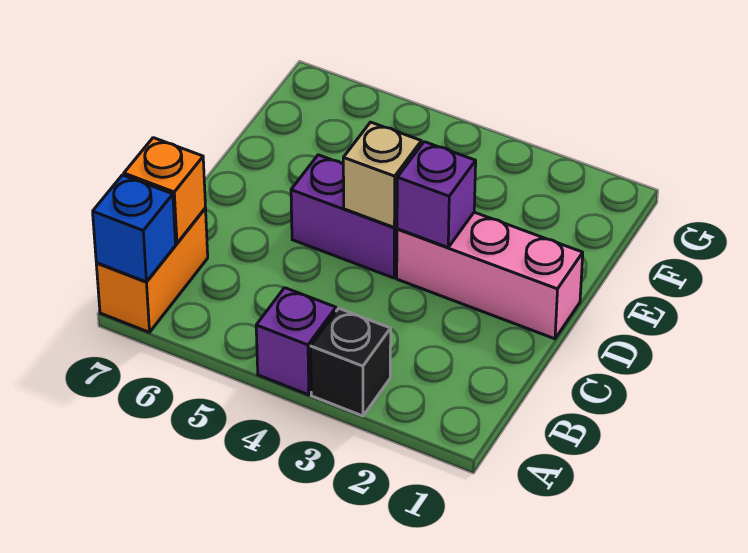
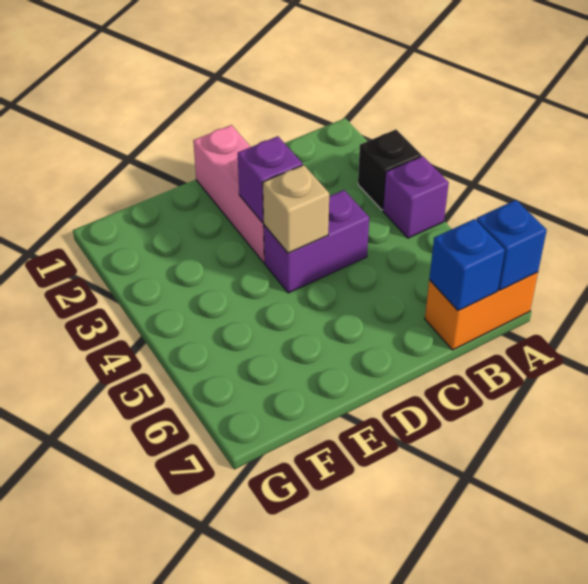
orange brick B7 level 2 -> blue brick B7 level 2
purple brick D4:D5 level 1 -> purple brick C4:D4 level 1

